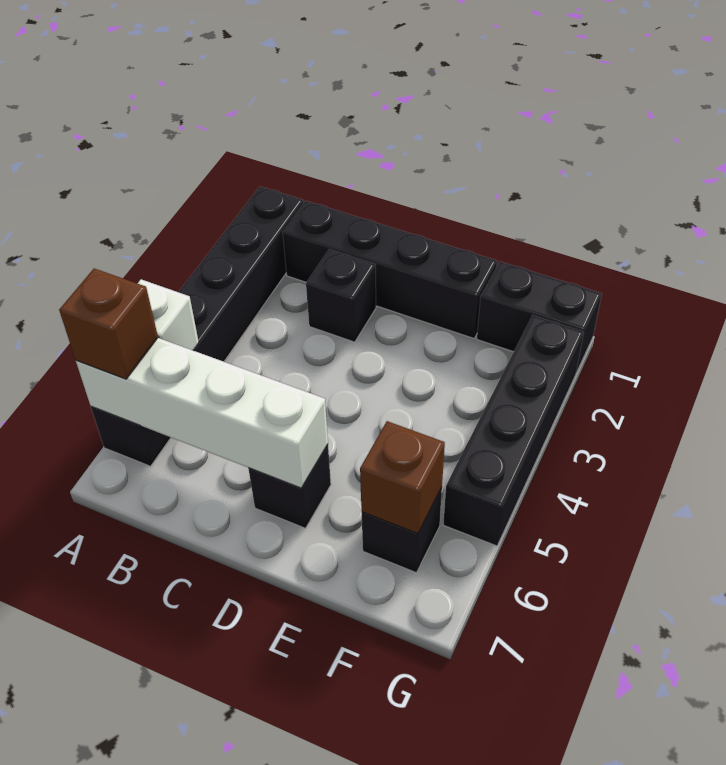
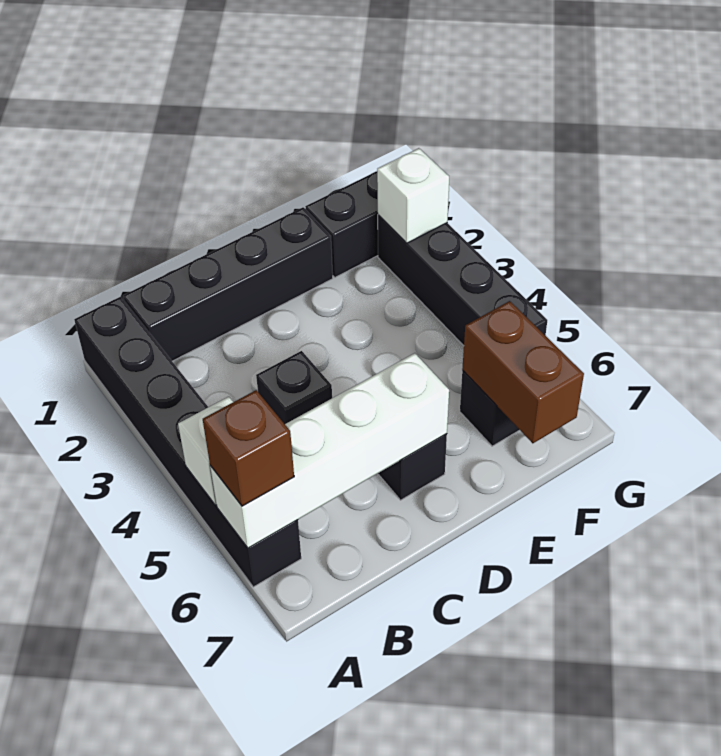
black brick C2 level 1 -> black brick C4 level 1
brown brick F6 level 2 -> brown brick F6:F7 level 2
none -> white brick G2 level 2

